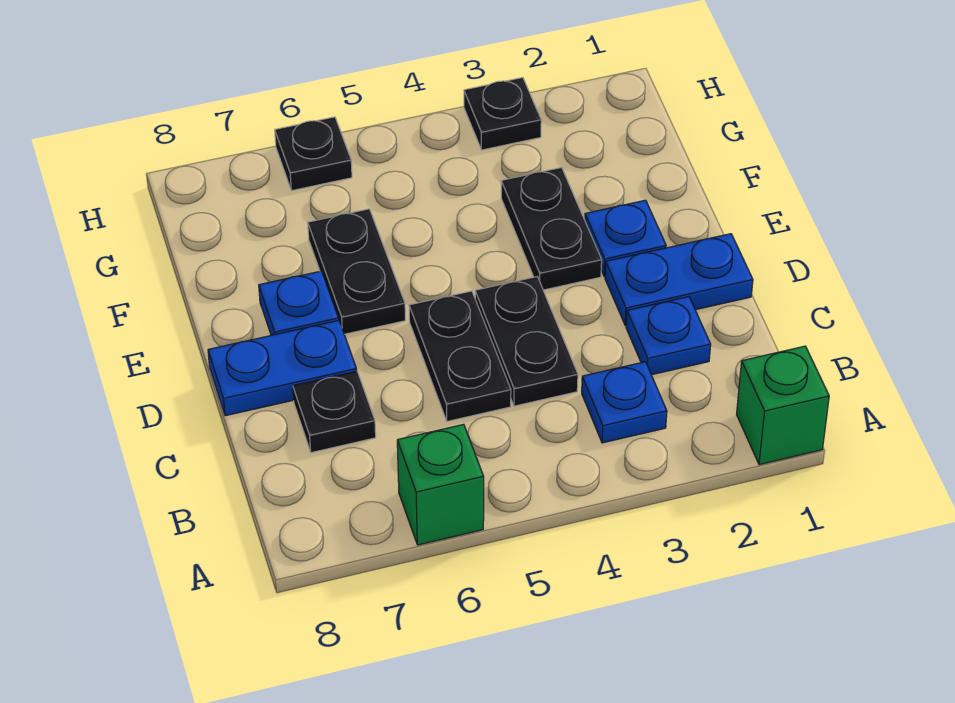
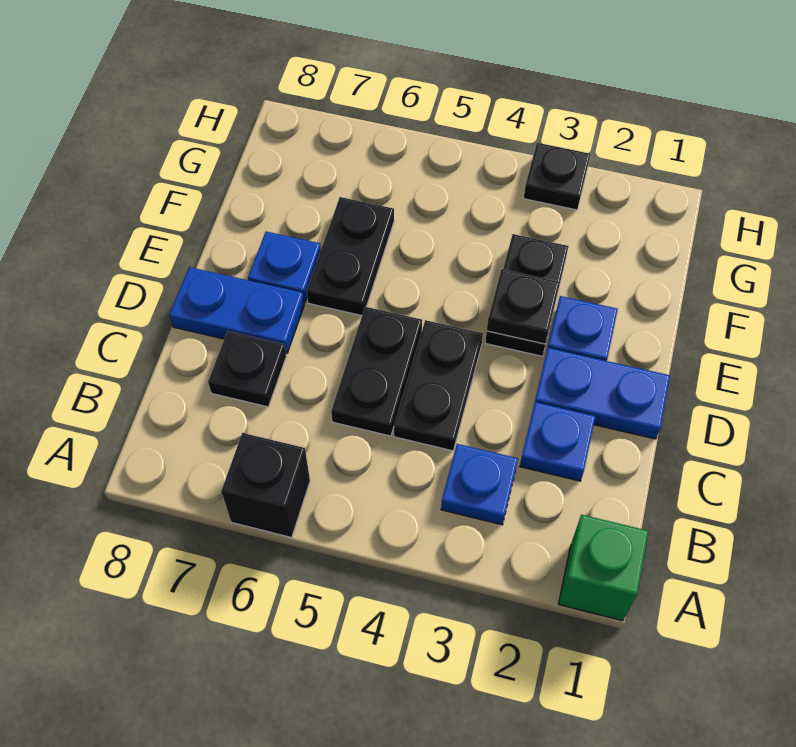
green brick A6 level 1 -> black brick A6 level 1
black plate H6 level 1 -> black plate E3 level 2

